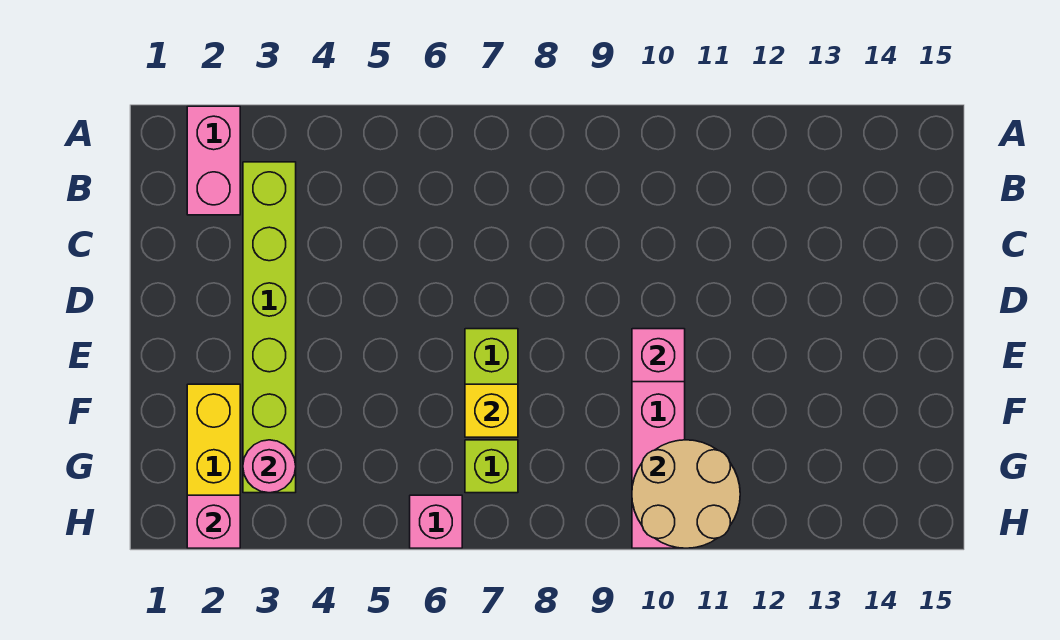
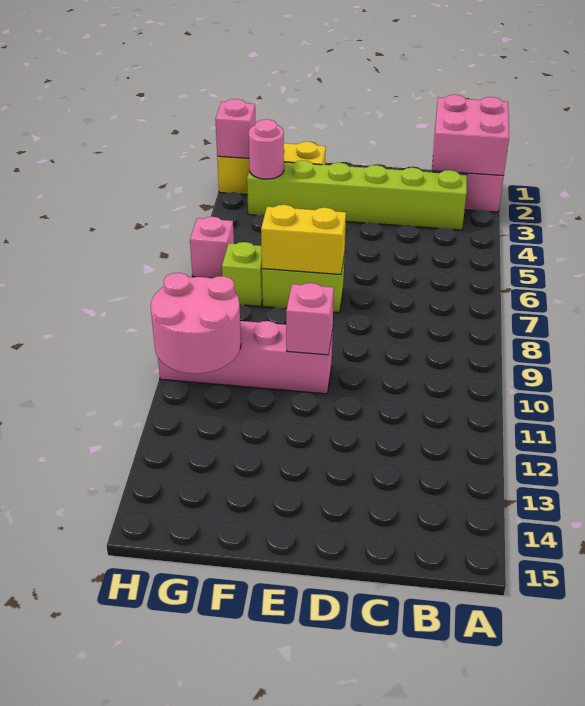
none -> pink brick A1:B2 level 2
yellow brick F7 level 2 -> yellow brick E7:F7 level 2
tan round brick G10:H11 level 2 -> pink round brick G10:H11 level 2

